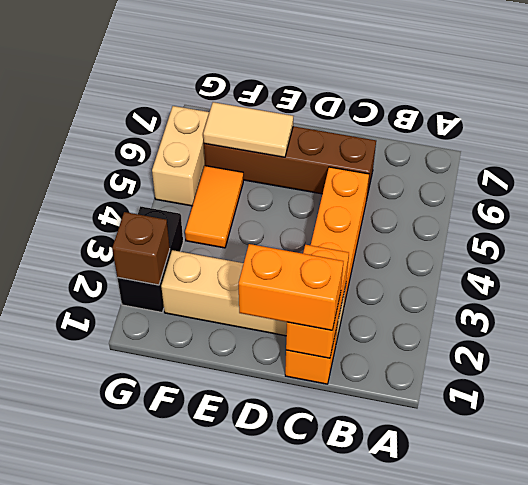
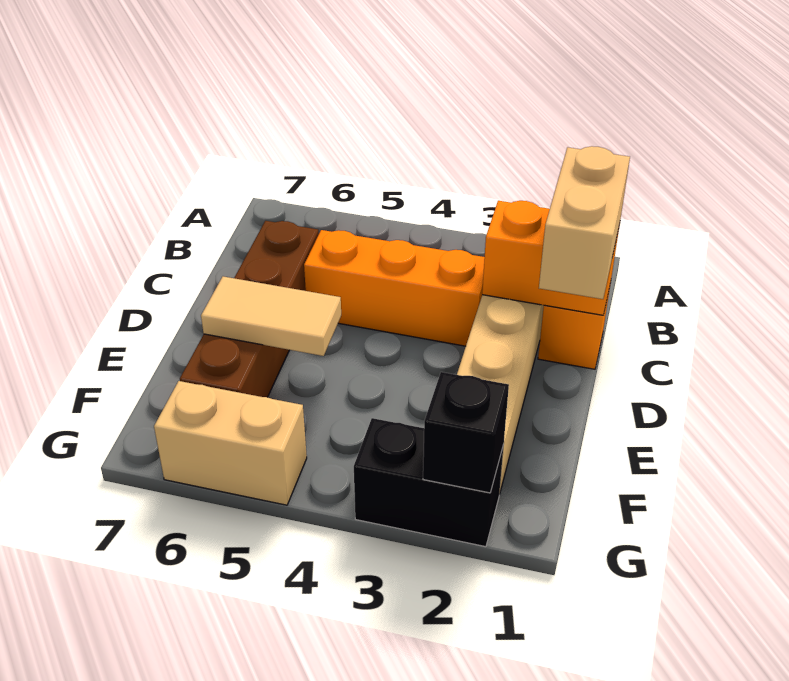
orange brick C1:D1 level 3 -> tan brick C1:D1 level 3
tan tile E6:F6 level 2 -> tan tile E5:E6 level 2
orange tile F4:F5 level 1 -> none
brown brick G2 level 2 -> black brick G2 level 2

